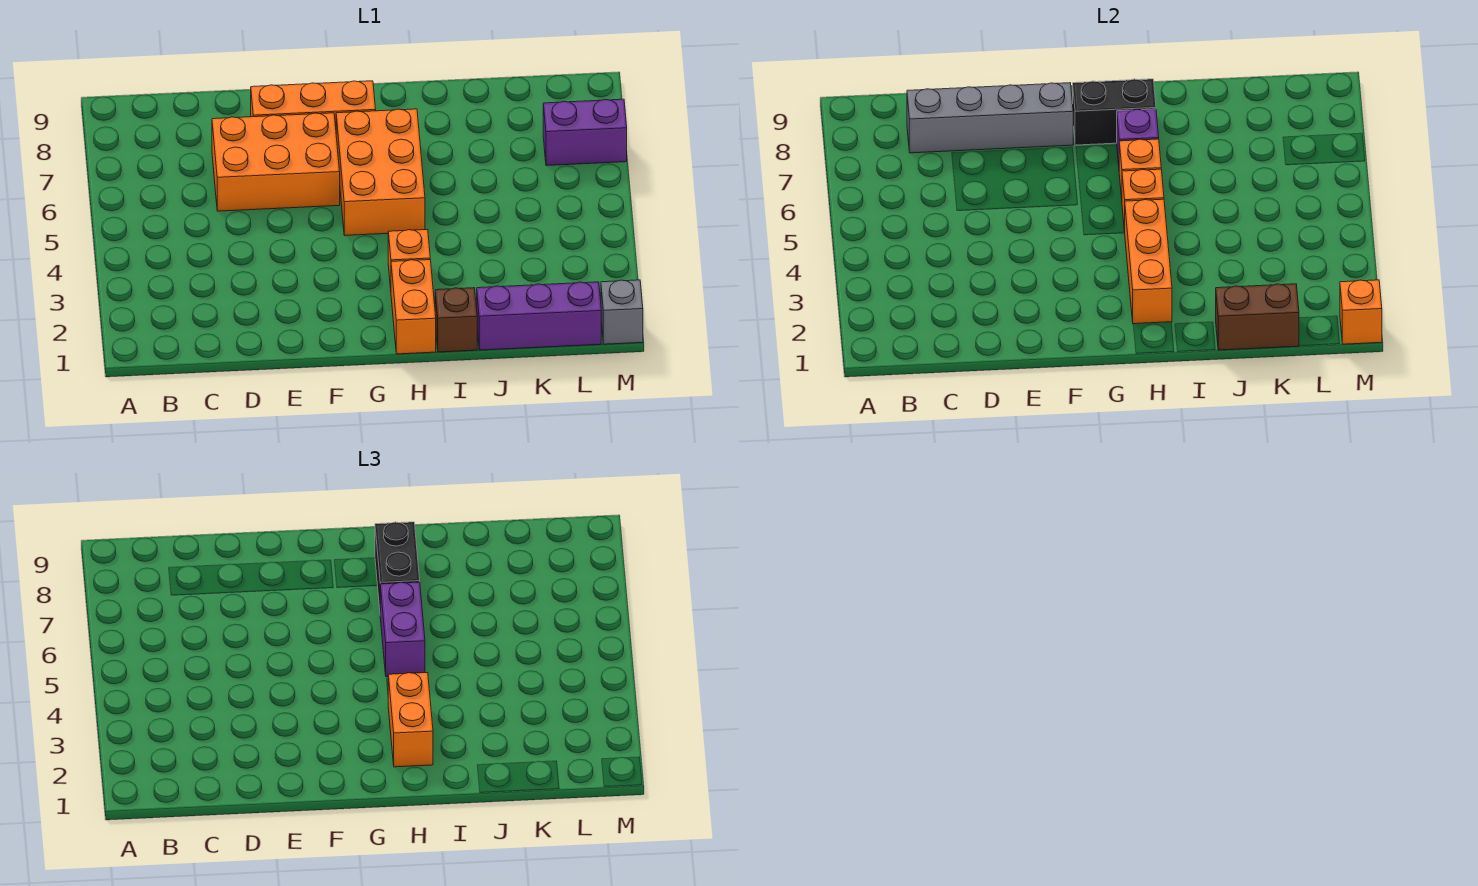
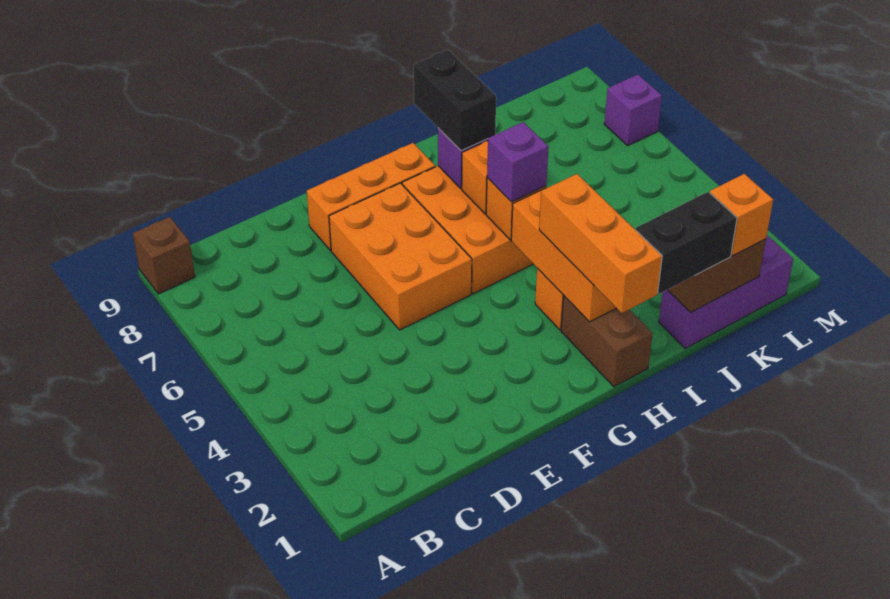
grey brick C8:F8 level 2 -> none
orange brick D6:F7 level 1 -> orange brick E5:F7 level 1
black brick G8:H8 level 2 -> black brick I1:J1 level 3
orange brick H1:H2 level 1 -> brown brick H1:H2 level 1
orange brick H2:H3 level 3 -> orange brick H1:H3 level 3
purple brick H5:H6 level 3 -> purple brick H5 level 3
brown brick I1 level 1 -> brown brick A9 level 1
purple brick L7:M7 level 1 -> purple brick M7 level 1
grey brick M1 level 1 -> none
orange brick M1 level 2 -> orange brick K1 level 3

